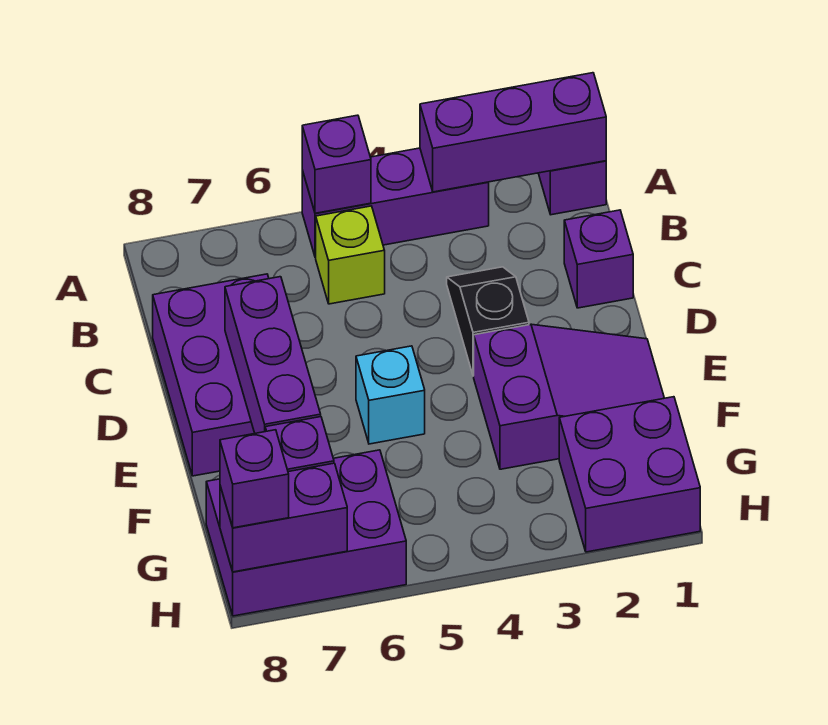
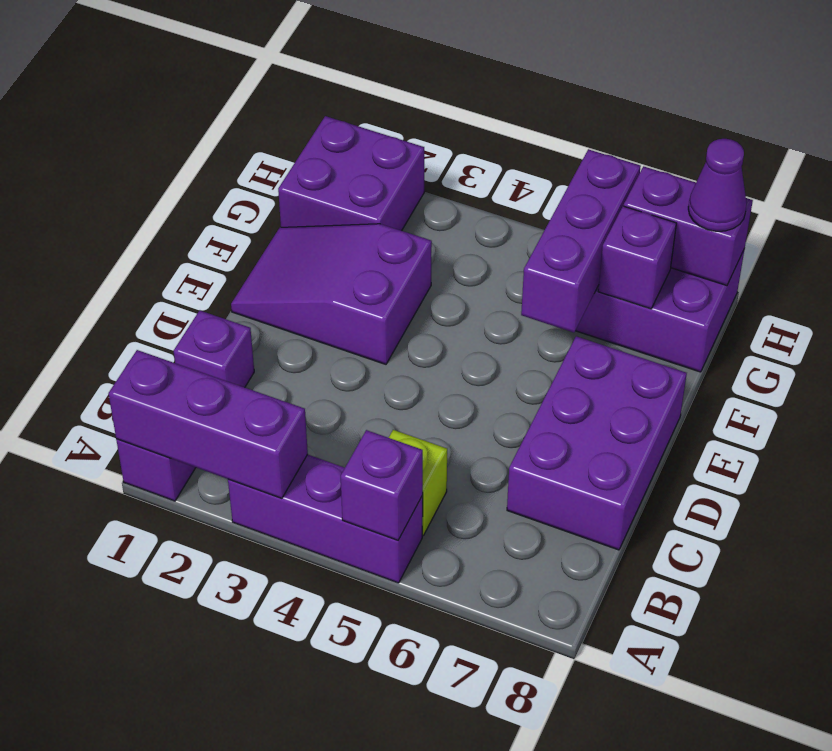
black slope C3:D3 level 1 top D -> none
purple brick D7:F7 level 2 -> purple brick F6:H6 level 2
cyan brick E5 level 1 -> none
purple brick H8 level 3 -> purple cone H8 level 3

